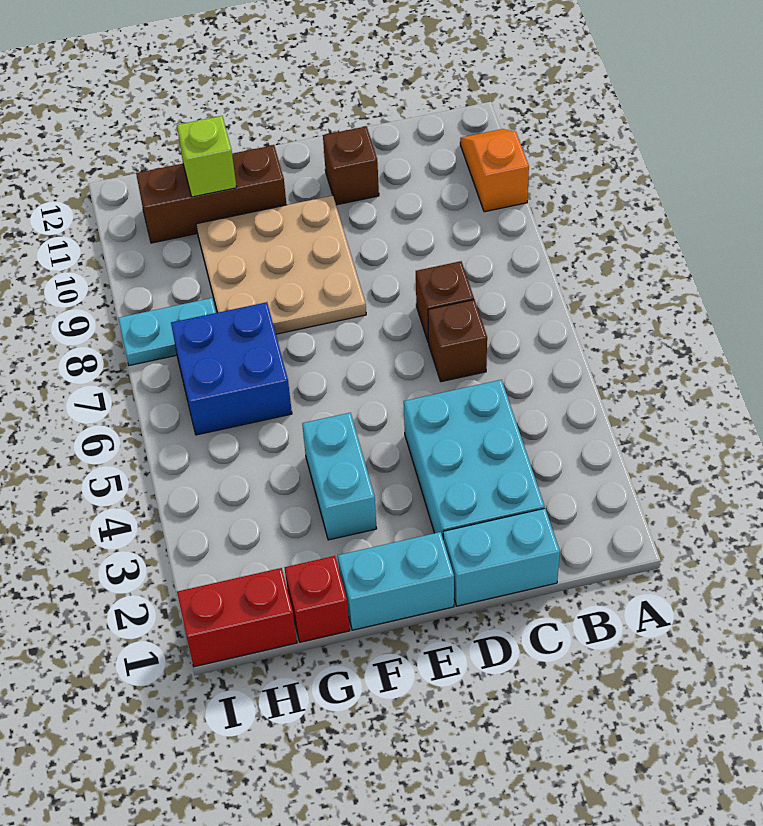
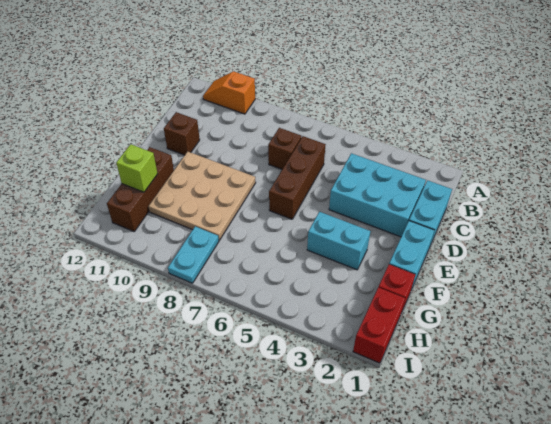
brown brick C6 level 1 -> brown brick C6:E6 level 1
blue brick G6:H7 level 1 -> none

